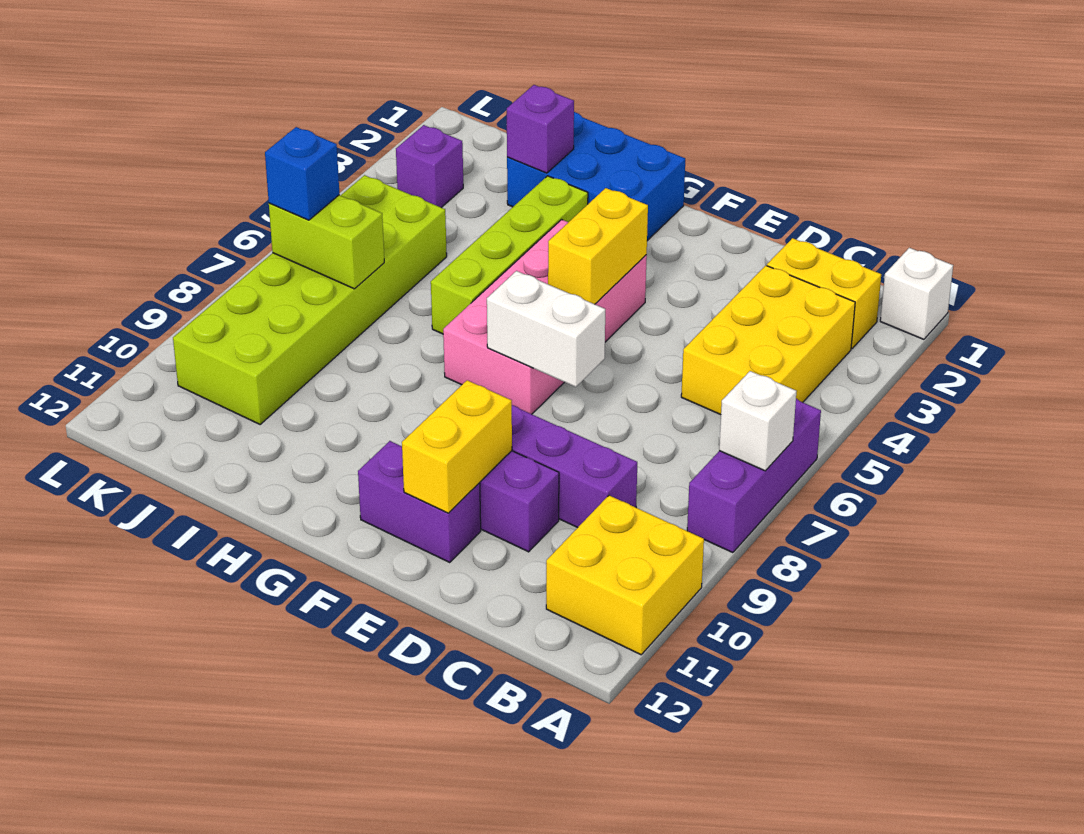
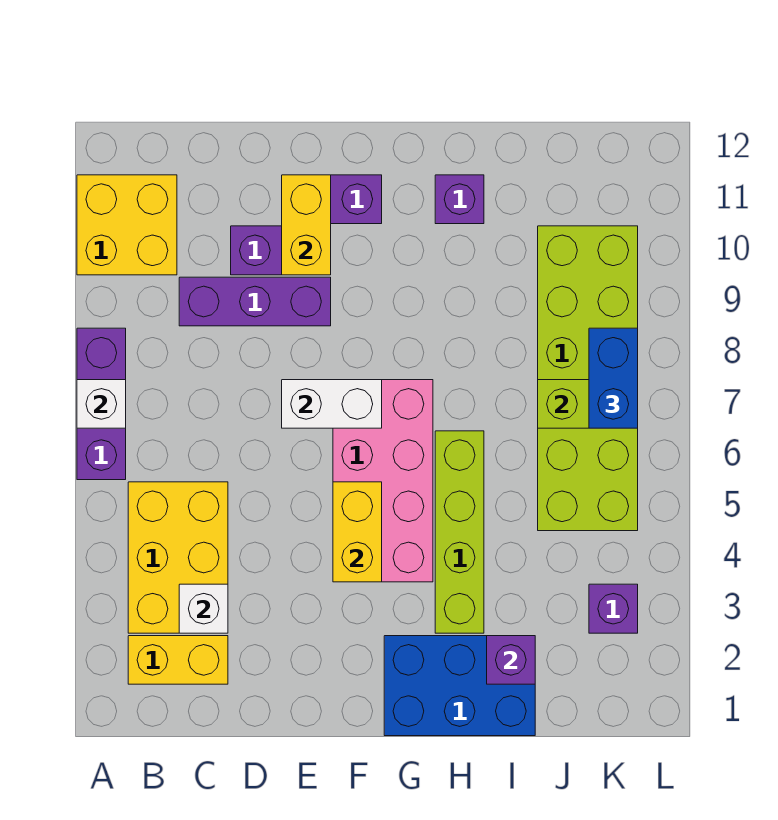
white brick A1 level 1 -> white brick C3 level 2
none -> purple brick H11 level 1
blue brick K7 level 3 -> blue brick K7:K8 level 3

